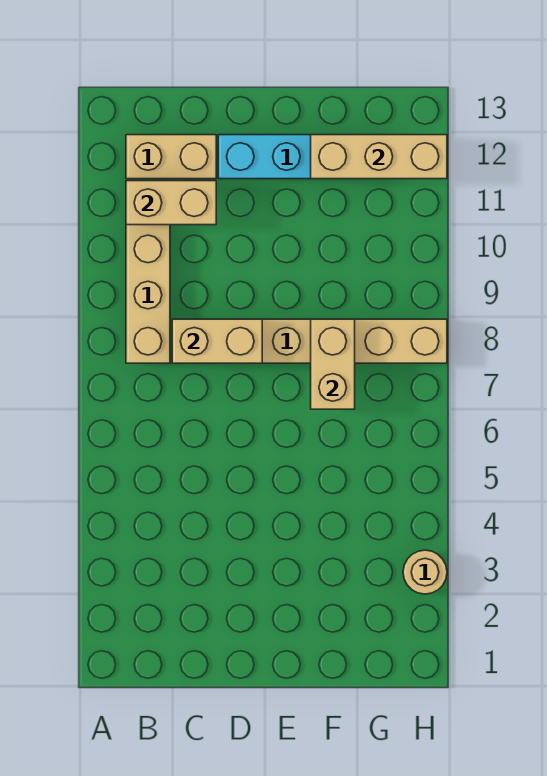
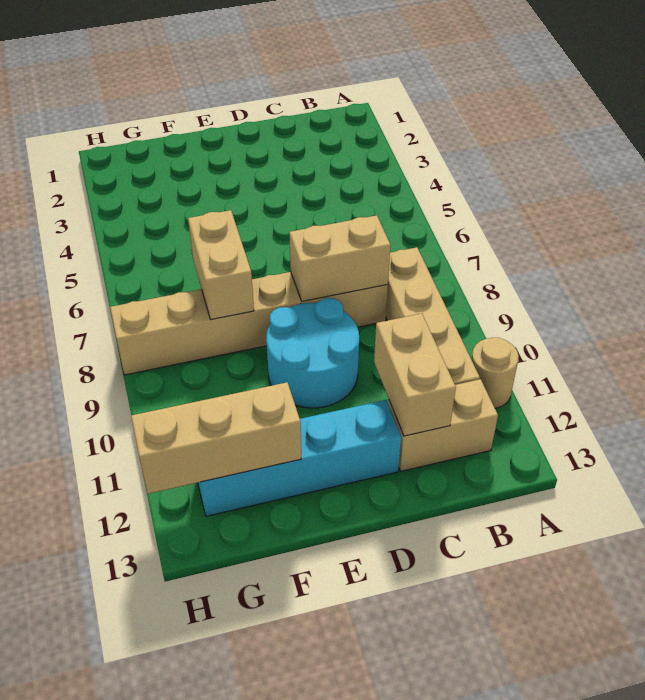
tan brick B11:C11 level 2 -> tan brick C11:C12 level 2
none -> cyan round brick D9:E10 level 1
tan round brick H3 level 1 -> tan round brick A11 level 1

